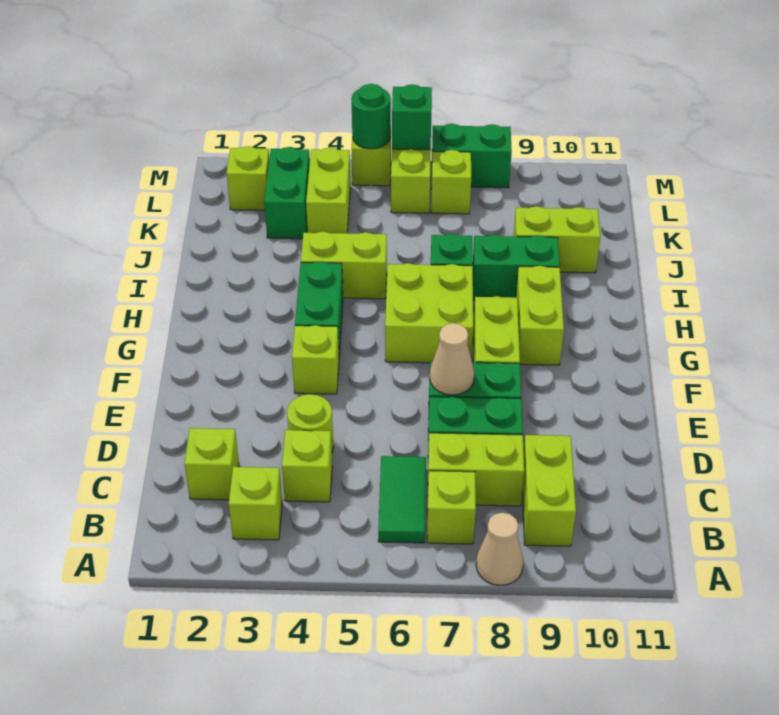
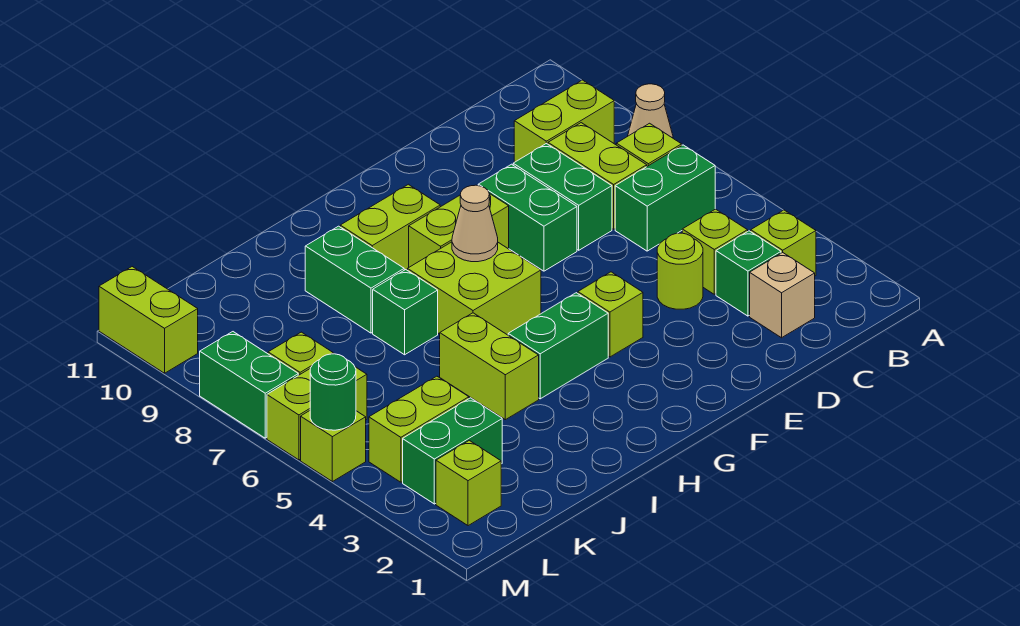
green tile B6:C6 level 1 -> green brick B6:C6 level 1
lime brick C2 level 1 -> tan brick C2 level 1
tan cone E7 level 2 -> tan cone G7 level 2
lime brick J9:J10 level 1 -> lime brick M10:M11 level 1
green brick M6 level 2 -> green brick C3 level 1

